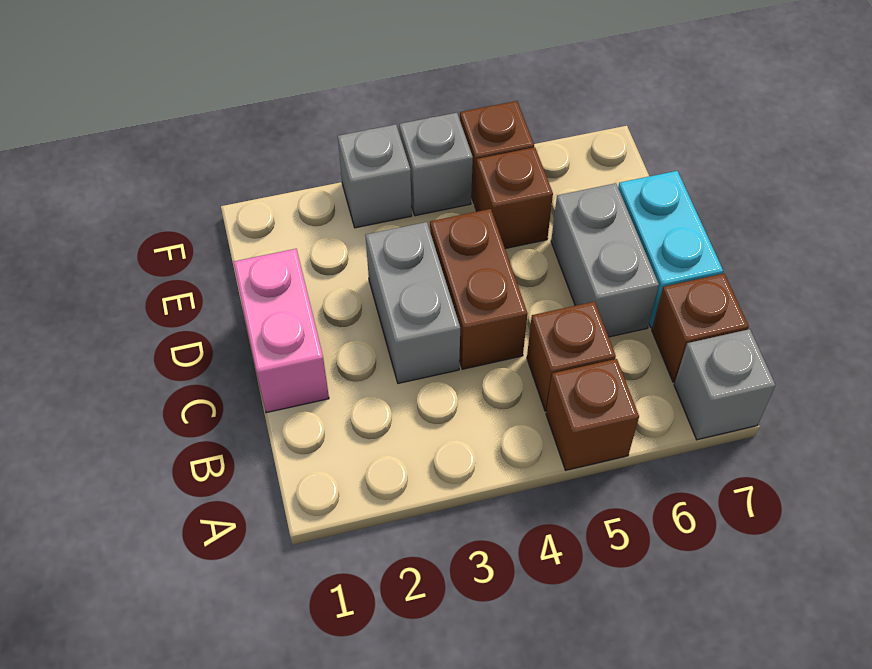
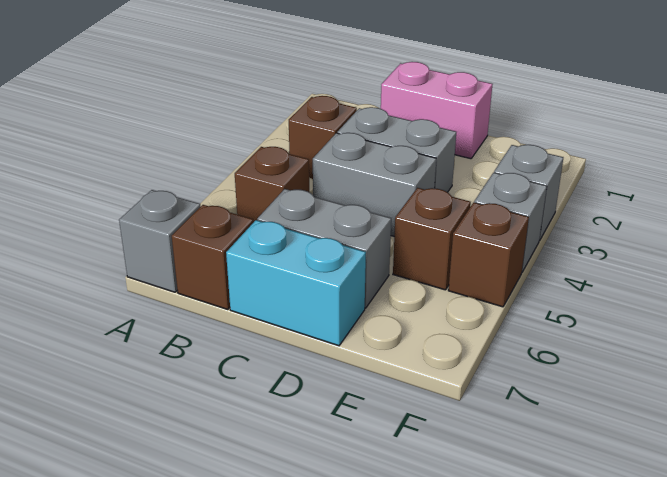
brown brick A5 level 1 -> brown brick B3 level 1
brown brick C4:D4 level 1 -> grey brick C4:D4 level 1

